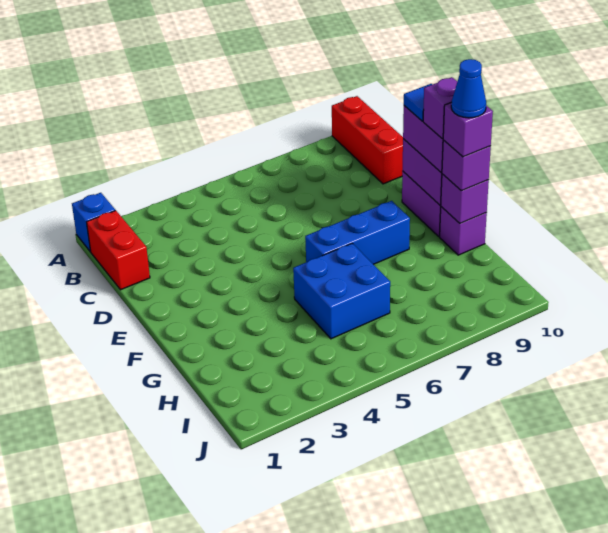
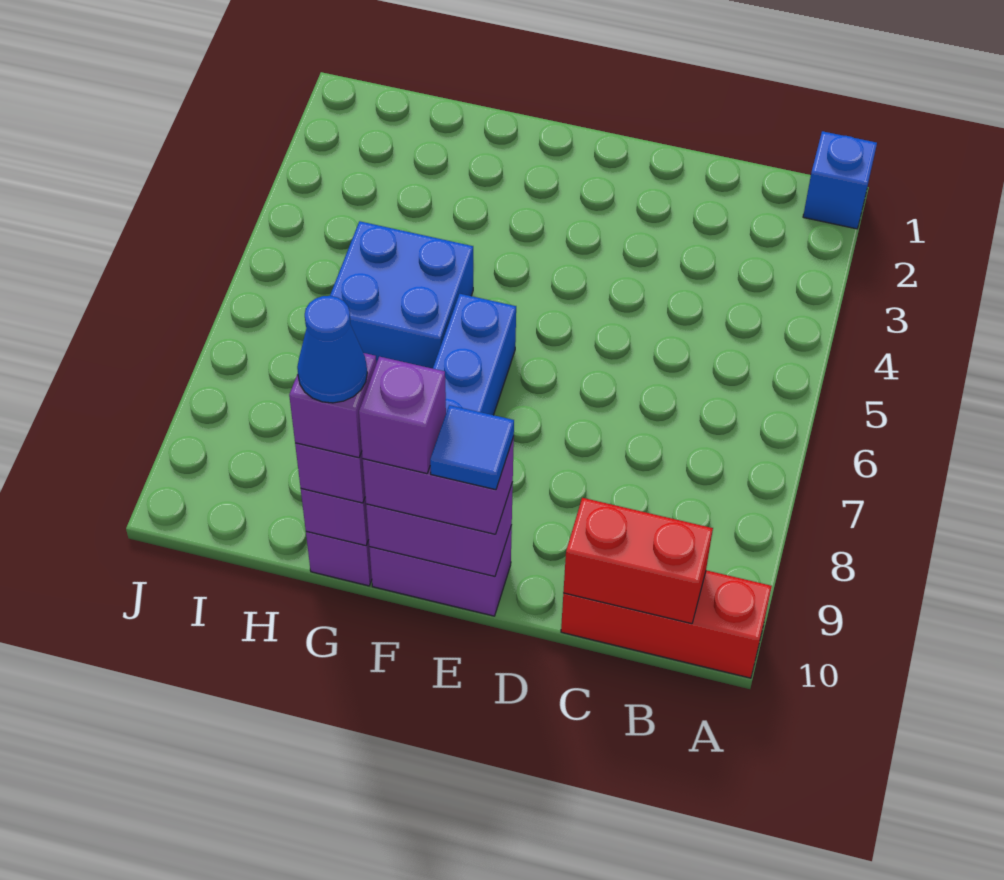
red brick B1:C1 level 1 -> red brick B10:C10 level 2

